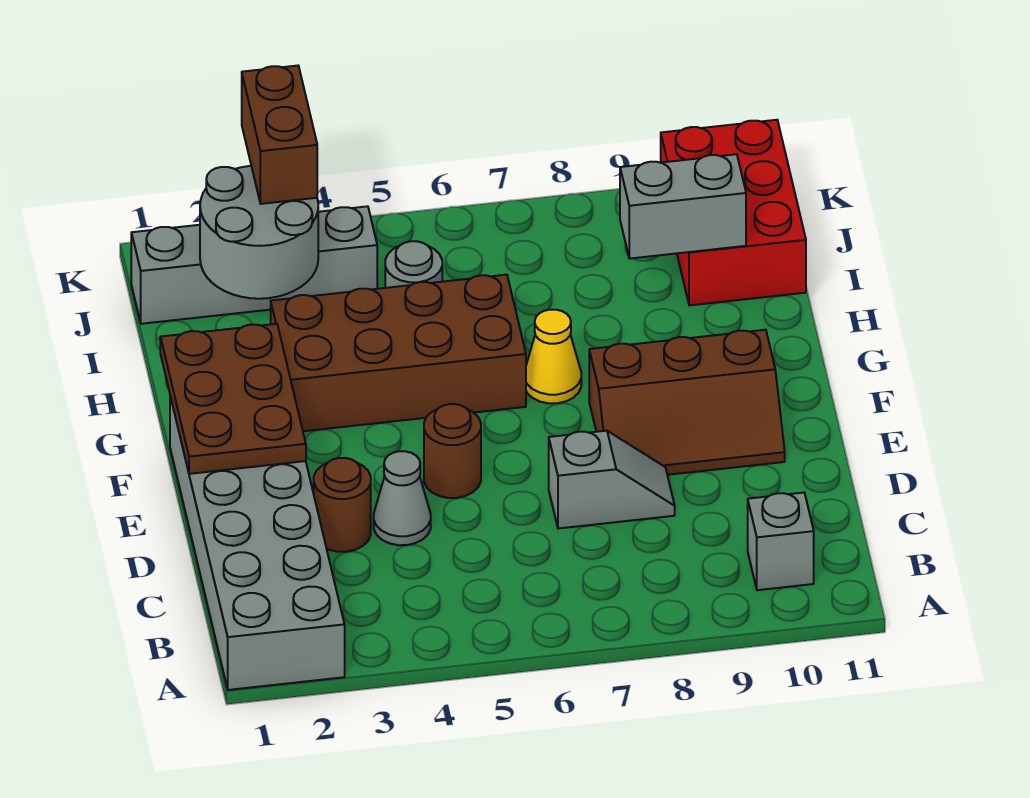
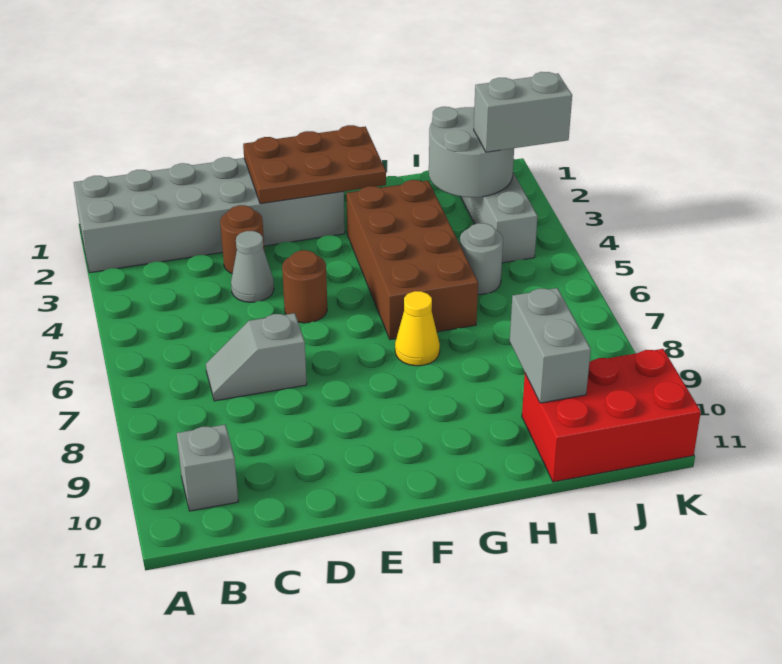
grey slope D7:D8 level 1 top 7 -> grey slope C7:D7 level 1 top D
brown slope E8:F10 level 1 top F -> none
brown brick J3:K3 level 3 -> grey brick J3:K3 level 3

